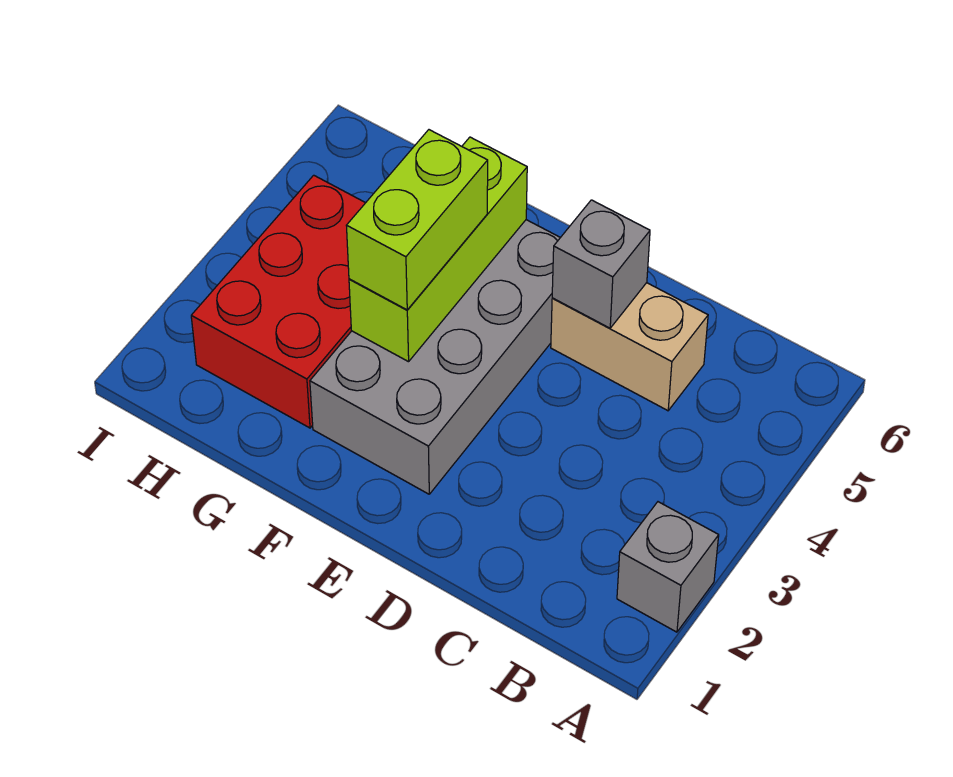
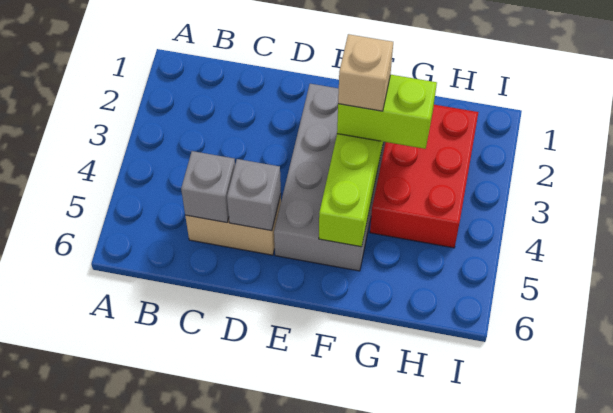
grey brick A2 level 1 -> grey brick C5 level 2
lime brick F3:F4 level 3 -> lime brick F3:G3 level 3
none -> tan brick F3 level 4

